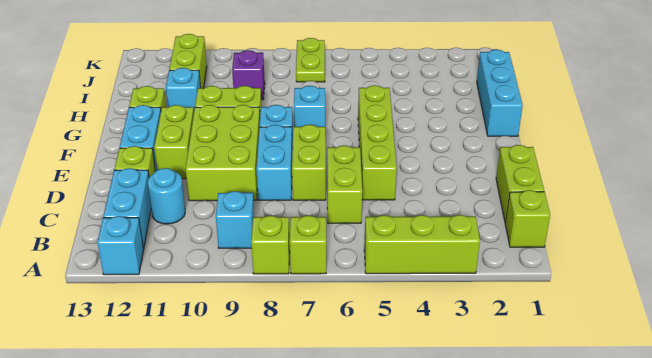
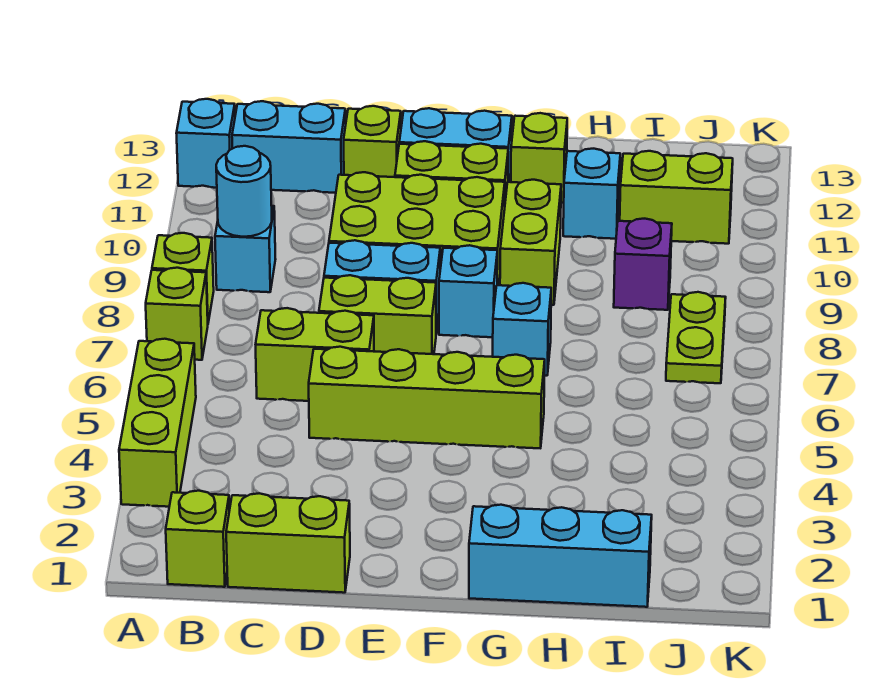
cyan round brick C11 level 1 -> cyan round brick B9 level 2
lime plate J7:K7 level 1 -> lime plate J7:J8 level 1

